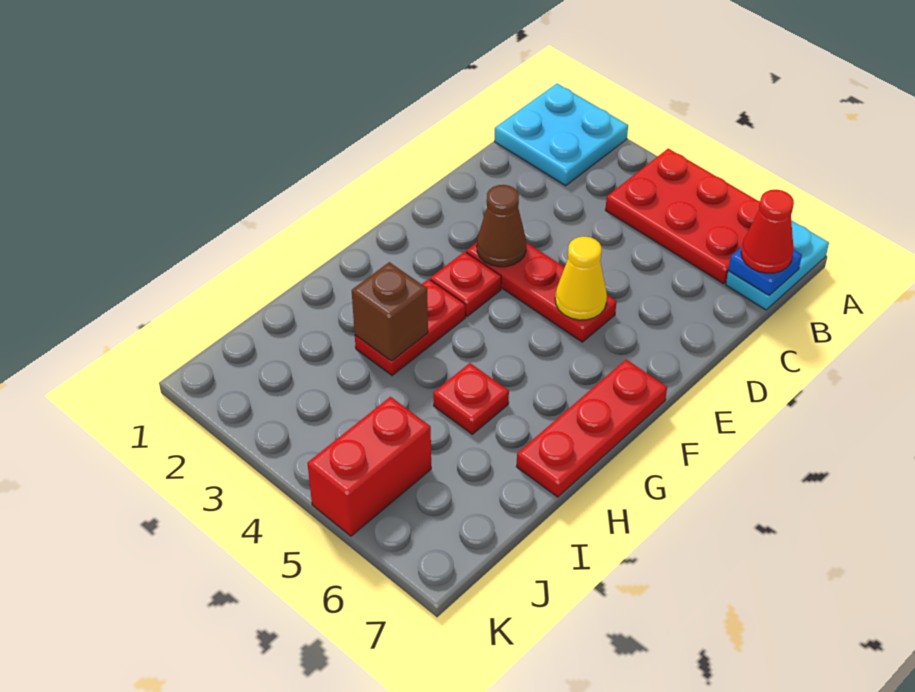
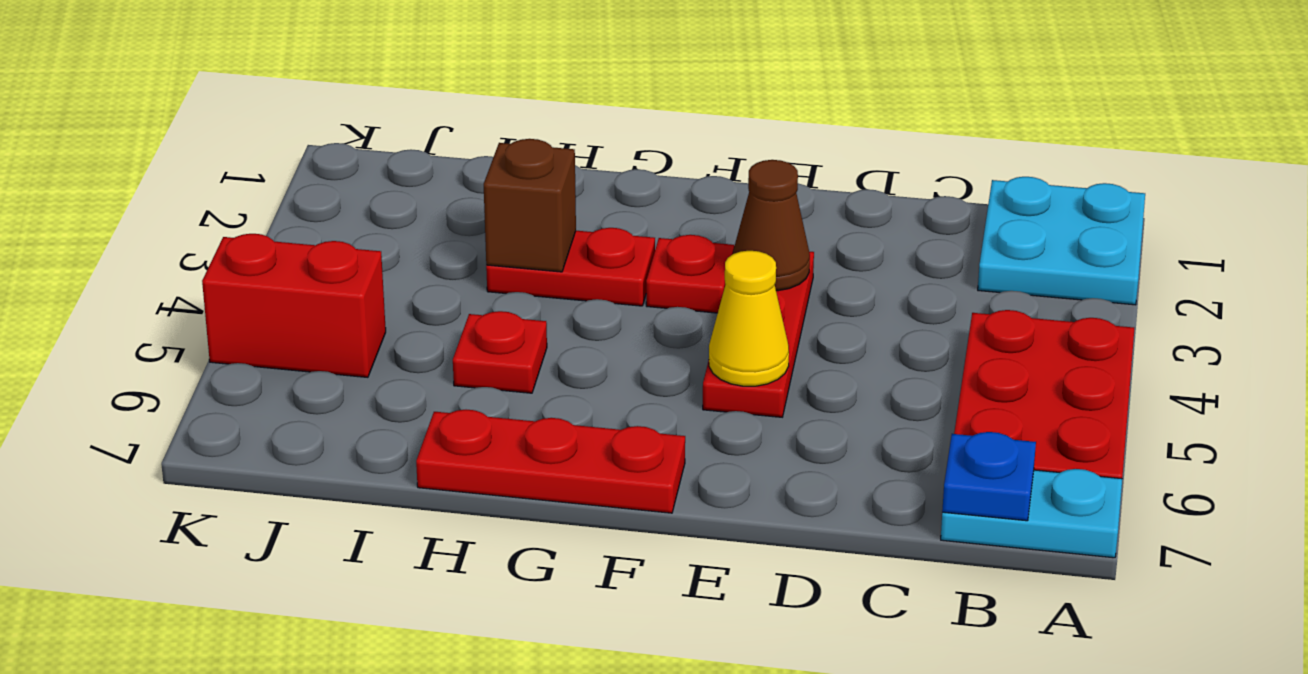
red cone B7 level 3 -> none

